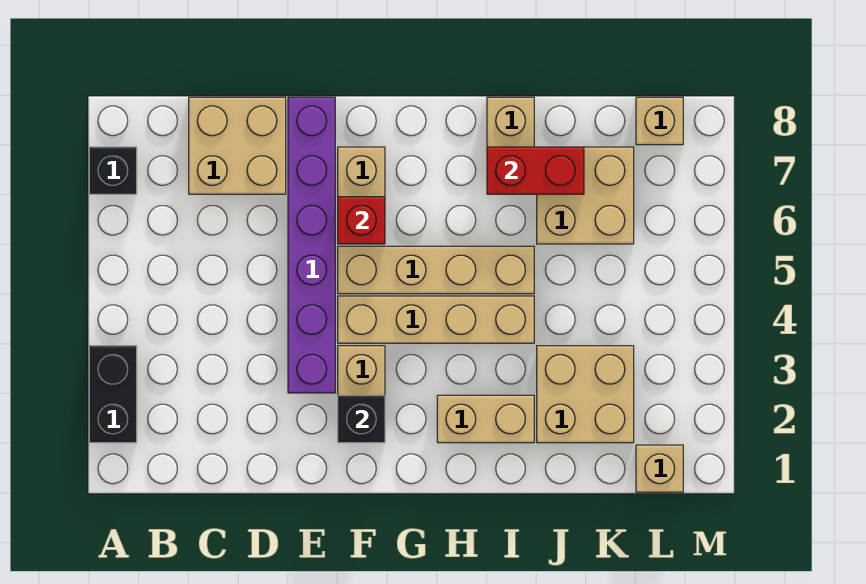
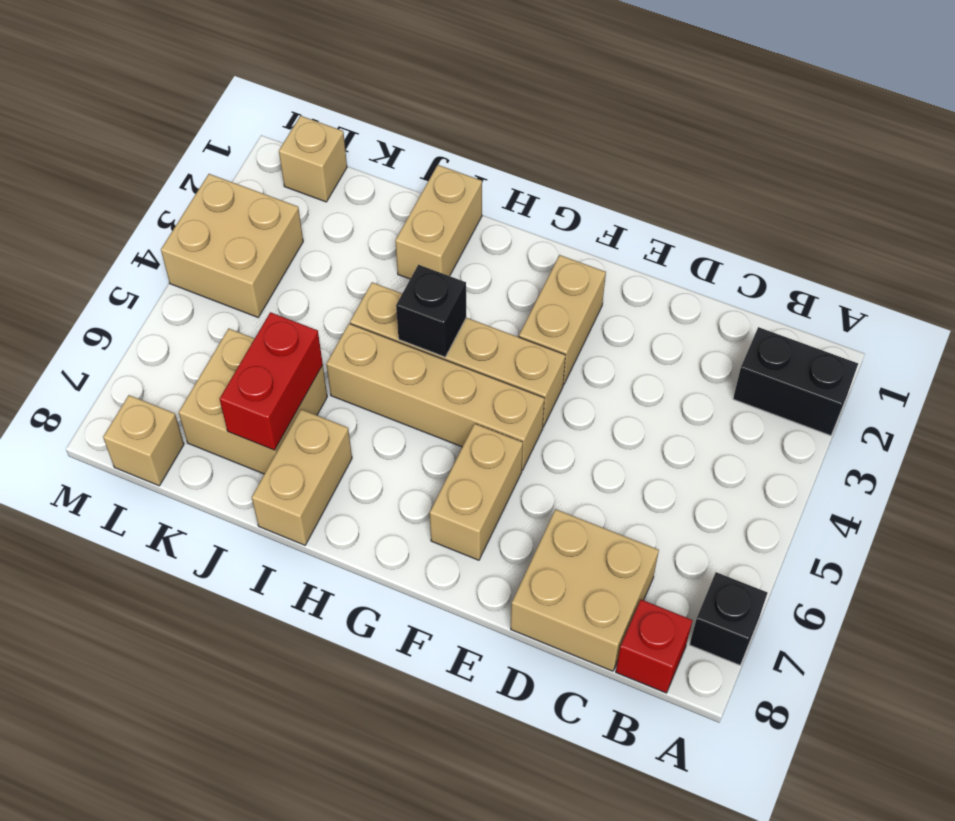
black brick A2:A3 level 1 -> black brick A2:B2 level 1
purple brick E3:E8 level 1 -> none
black brick F2 level 2 -> black brick H4 level 2
red brick F6 level 2 -> red brick B8 level 1
tan brick H2:I2 level 1 -> tan brick I1:I2 level 1
red brick I7:J7 level 2 -> red brick J6:J7 level 2
tan brick J2:K3 level 1 -> tan brick L3:M4 level 1

